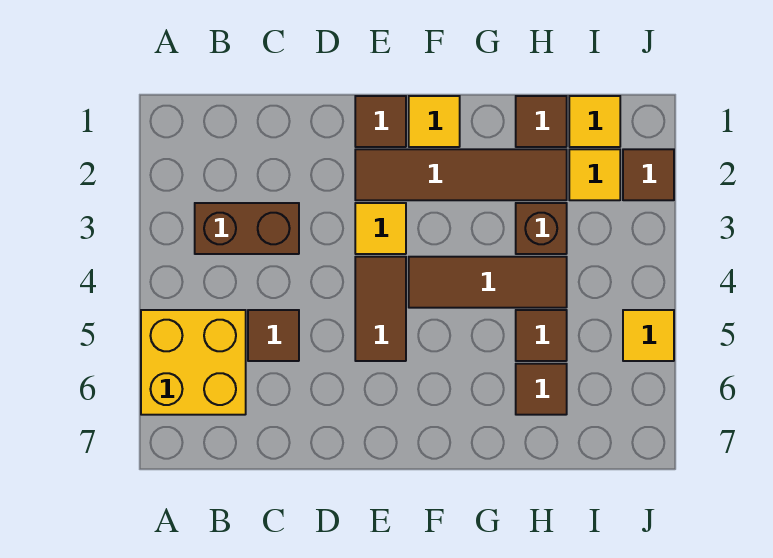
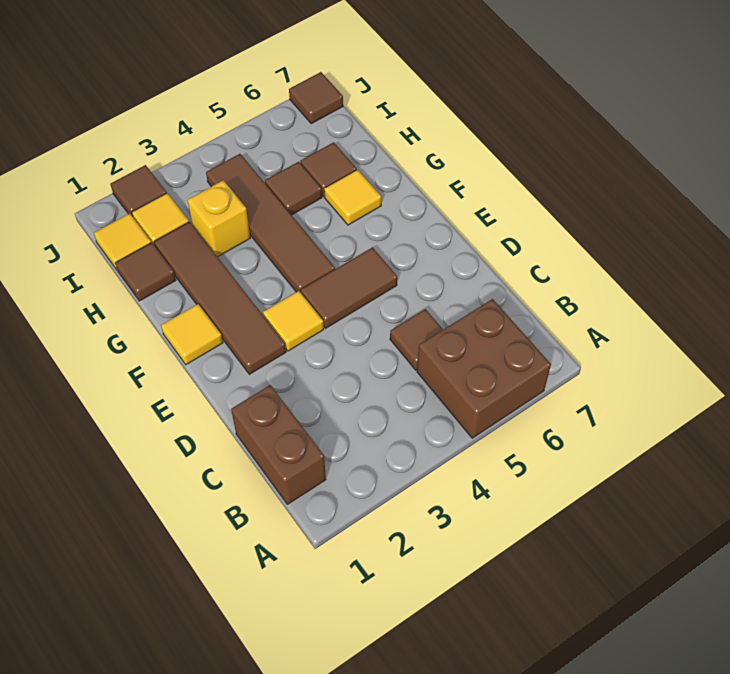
yellow brick A5:B6 level 1 -> brown brick A5:B6 level 1
brown brick B3:C3 level 1 -> brown brick B1:C1 level 1
brown tile E1 level 1 -> brown tile J7 level 1
brown tile F4:H4 level 1 -> brown tile F4:I4 level 1
brown brick H3 level 1 -> yellow brick H3 level 1
yellow tile J5 level 1 -> yellow tile G6 level 1

